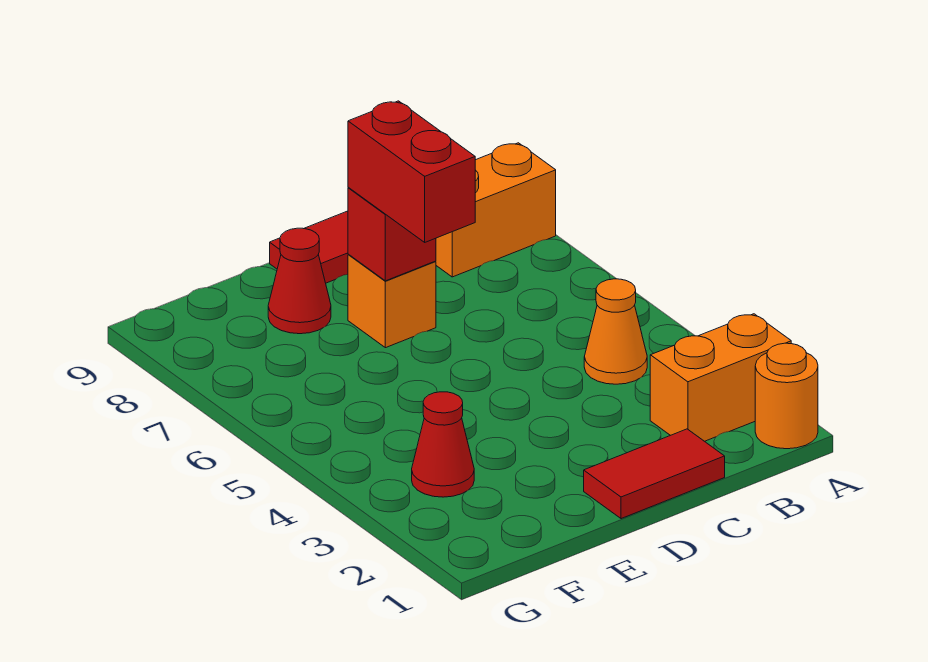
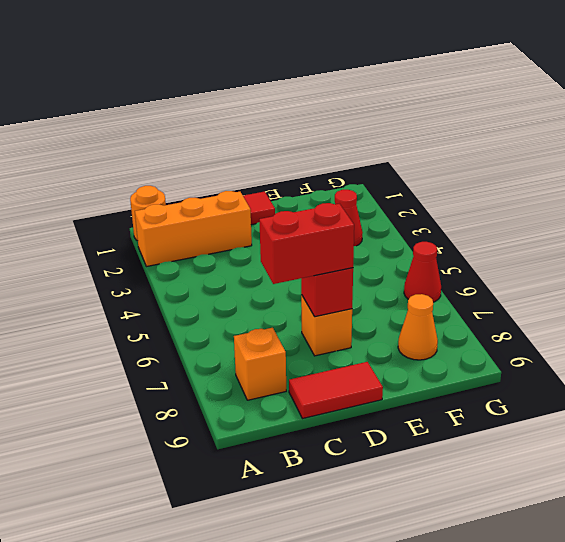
orange brick A2:B2 level 1 -> orange brick A2:C2 level 1
orange brick A8:B8 level 1 -> orange brick B8 level 1
orange cone B4 level 1 -> orange cone F8 level 1
red brick D6:D7 level 3 -> red brick C7:D7 level 3
red cone E8 level 1 -> red cone G6 level 1

